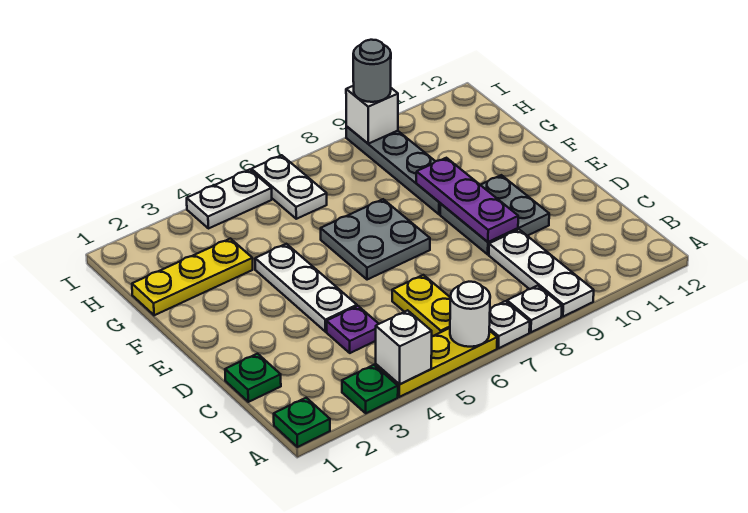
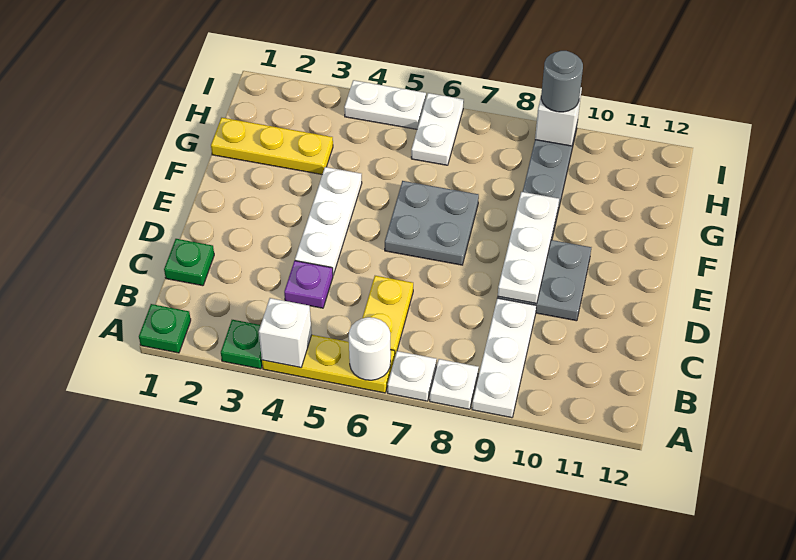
purple plate D9:F9 level 2 -> white plate D9:F9 level 2

